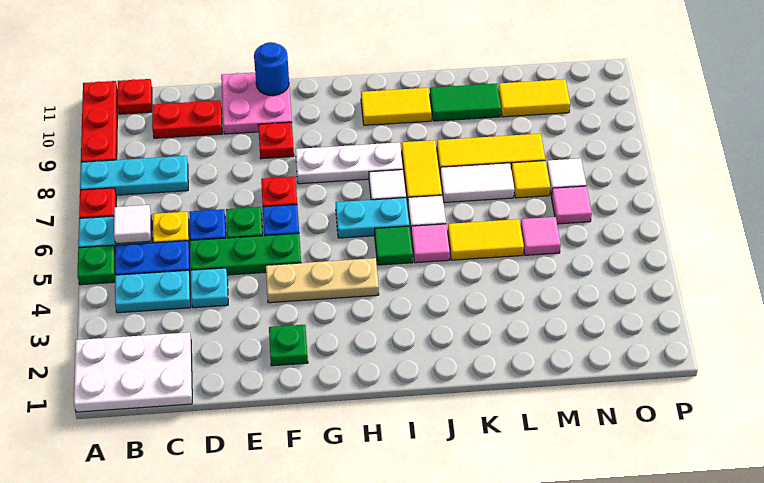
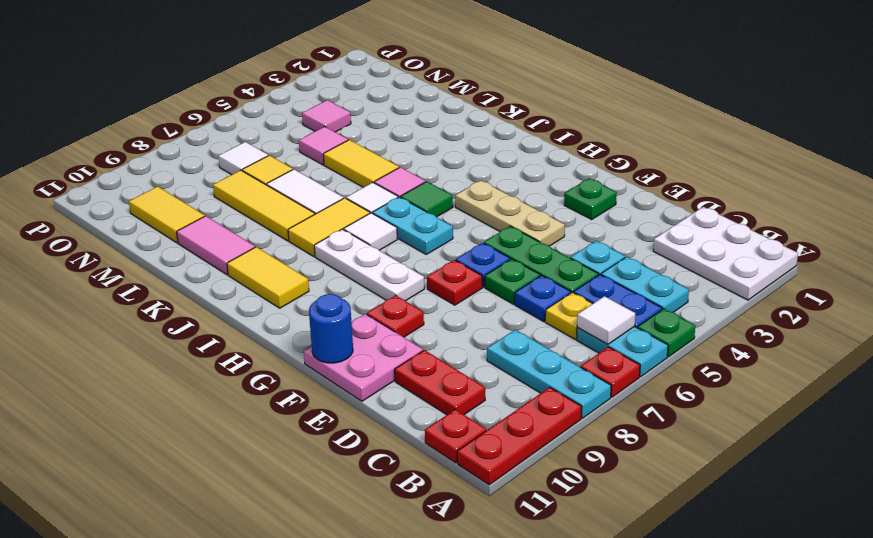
green tile K10:L10 level 1 -> pink tile K10:L10 level 1
pink tile N6 level 1 -> pink tile N4 level 1

